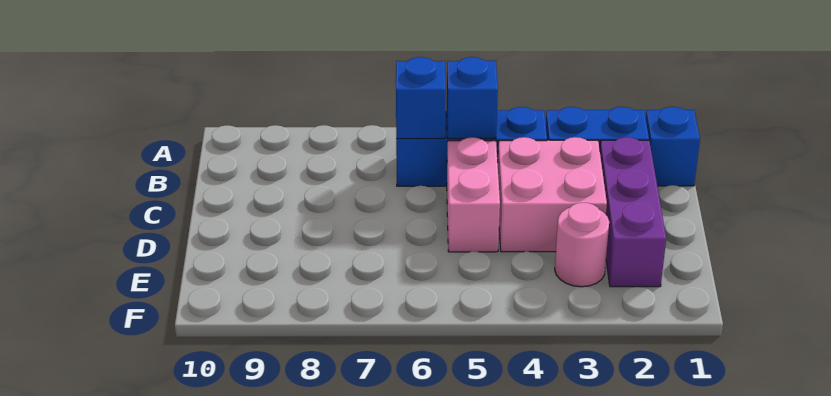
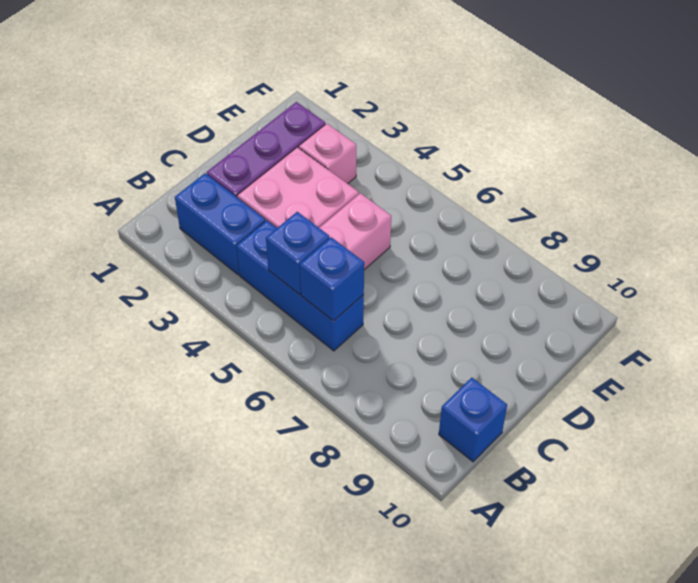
blue brick B1 level 1 -> blue brick B10 level 1
pink round brick E3 level 1 -> pink brick E3 level 1

